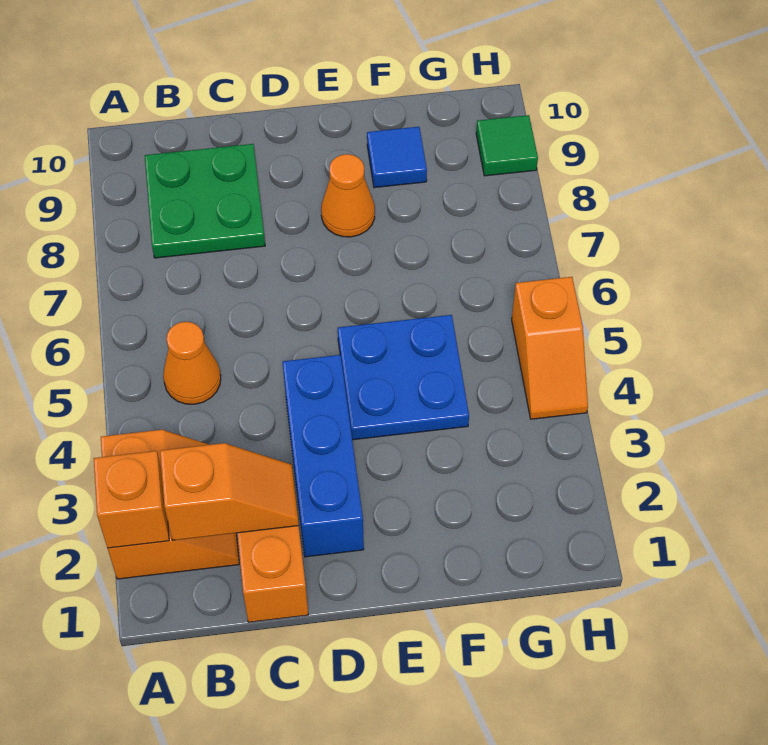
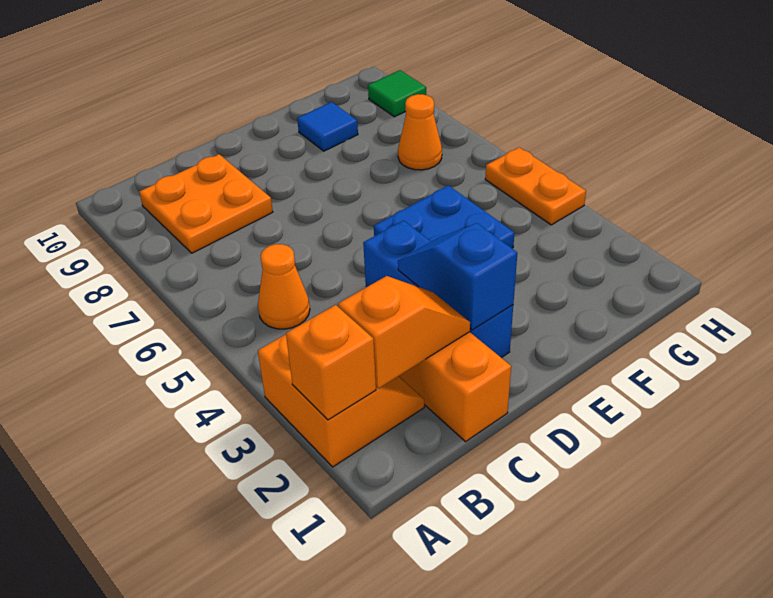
green plate B8:C9 level 1 -> orange plate B8:C9 level 1
none -> blue slope D2:D3 level 2 top 2
orange cone E8 level 1 -> orange cone G7 level 1
orange slope H4:H5 level 1 top 5 -> orange plate H4:H5 level 1

